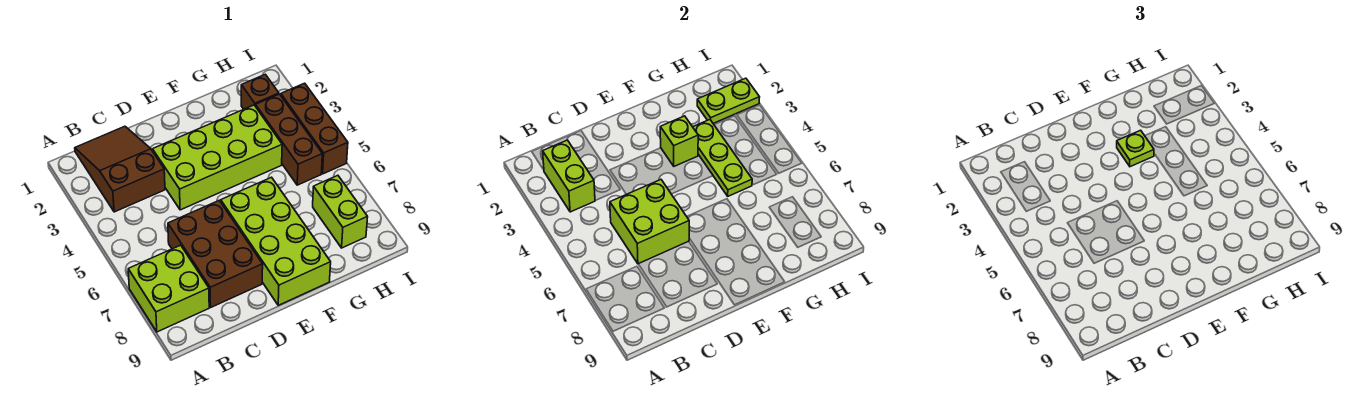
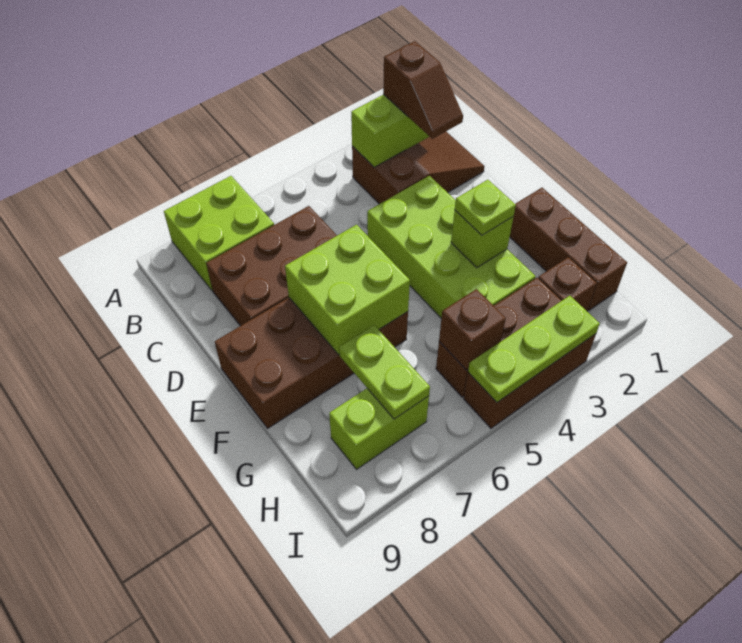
none -> brown slope B2:C2 level 3 top B
lime brick C5:D6 level 2 -> lime brick E6:F7 level 2
lime brick E6:F9 level 1 -> brown brick E6:F9 level 1
none -> brown brick F1:H1 level 1
lime plate G3:G5 level 2 -> lime plate I3:I5 level 2
lime plate H2:I2 level 2 -> lime plate G7:H7 level 2
none -> brown brick H5 level 2

